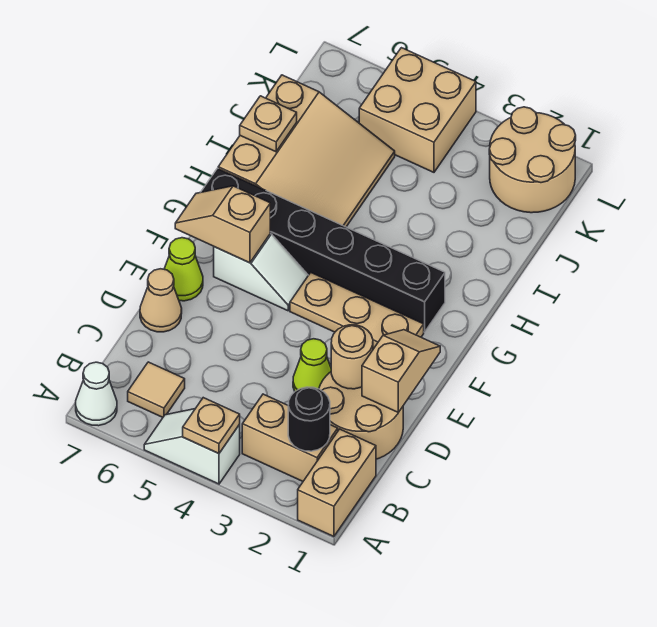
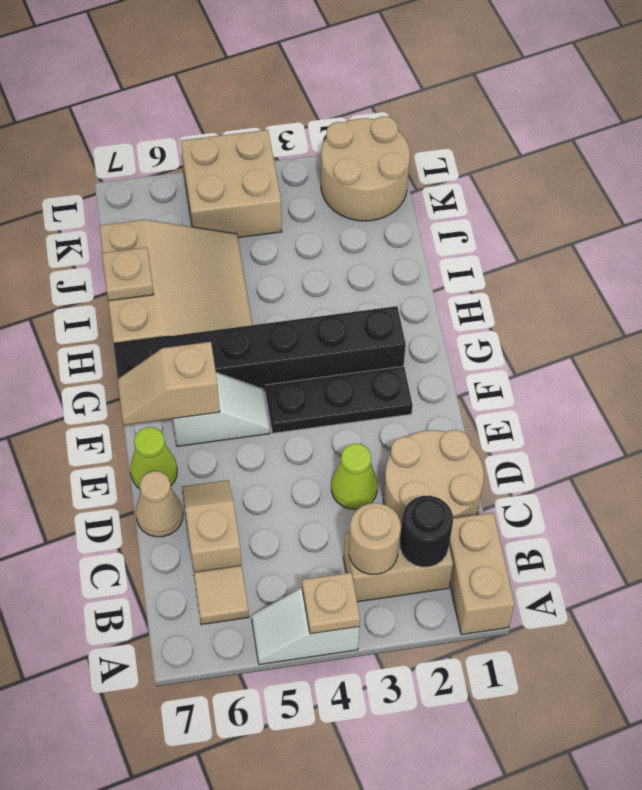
white cone A7 level 1 -> none
tan slope D1:E1 level 2 top D -> tan slope C6:D6 level 1 top C
tan round brick D2 level 2 -> tan round brick B3 level 2
tan plate F2:F4 level 1 -> black plate F2:F4 level 1

